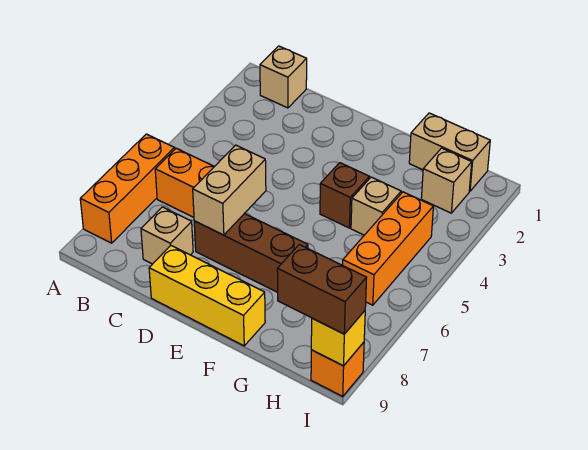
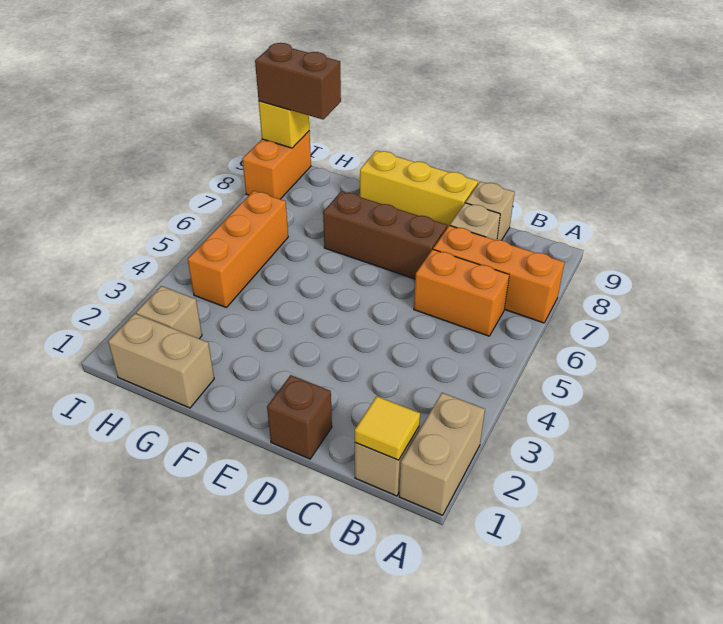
orange brick A6:A8 level 1 -> orange brick A7:C7 level 1
none -> yellow tile B1 level 2
tan brick D6:D7 level 2 -> tan brick A1:A2 level 1
brown brick F4 level 1 -> brown brick D1 level 1
tan brick G4 level 1 -> tan brick C9 level 1
orange brick I9 level 1 -> orange brick I8:I9 level 1

